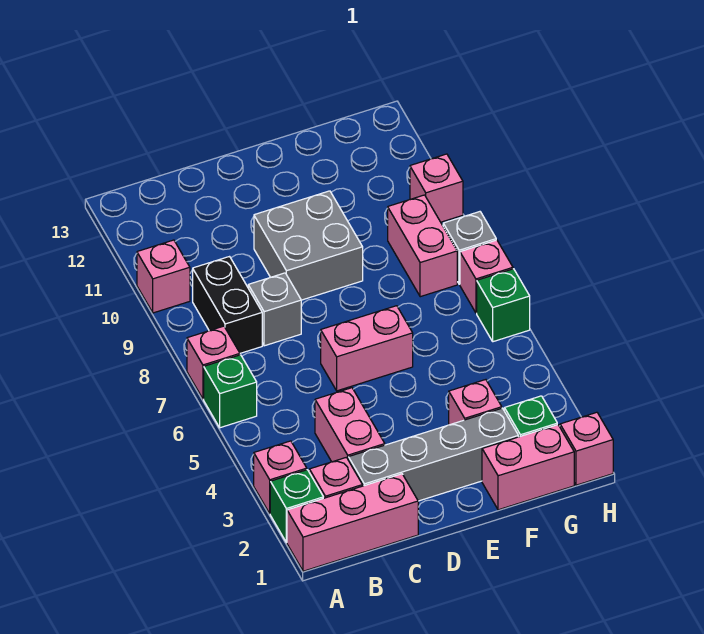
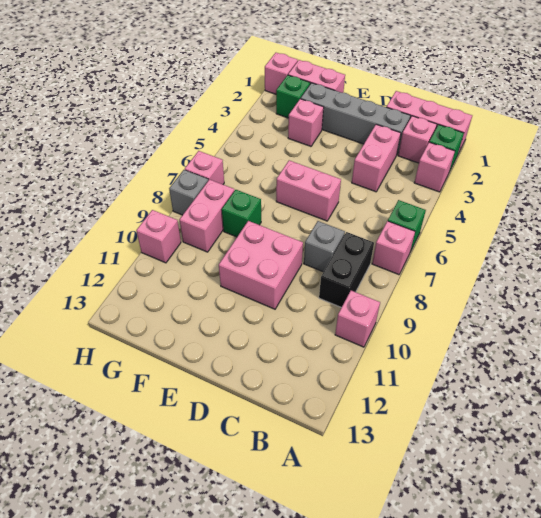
grey brick D9:E10 level 1 -> pink brick D9:E10 level 1
green brick H6 level 1 -> green brick F8 level 1

